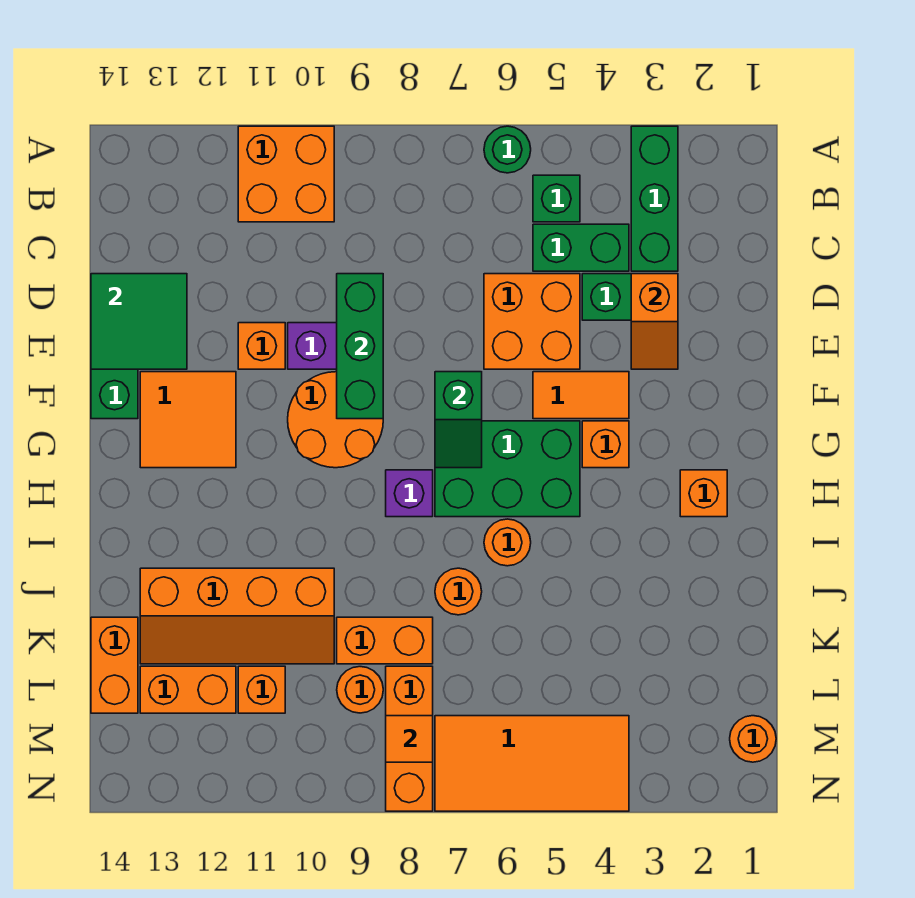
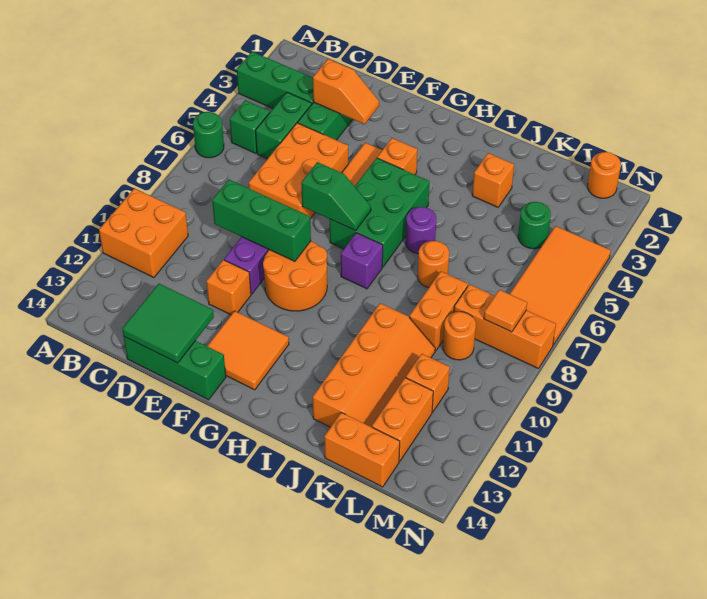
orange brick D5:E6 level 1 -> orange brick D5:E7 level 1
orange brick H2 level 1 -> orange brick J3 level 1
orange round brick I6 level 1 -> purple round brick I6 level 1
none -> green round brick L4 level 1

